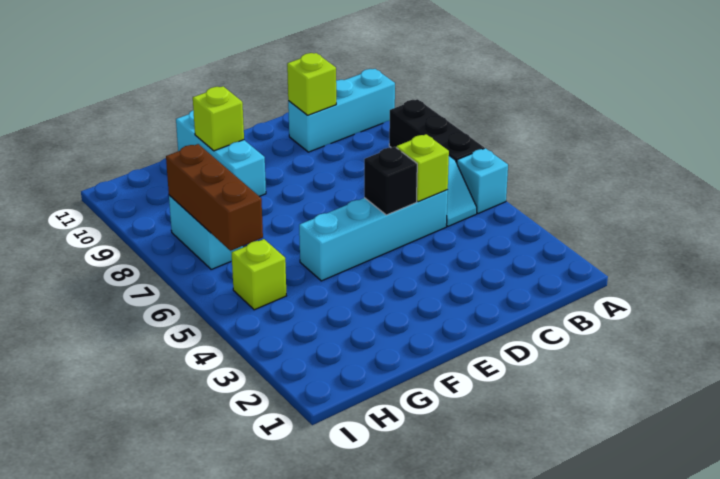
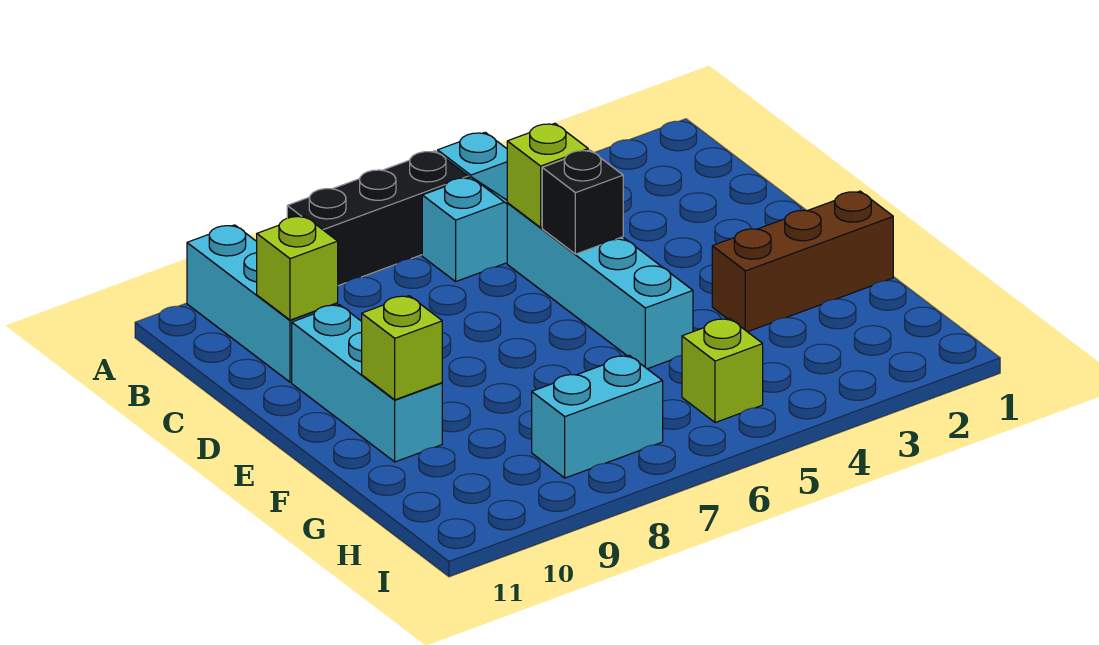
cyan brick F9:F11 level 1 -> cyan brick D10:F10 level 1
brown brick H6:H8 level 2 -> brown brick F1:F3 level 1

